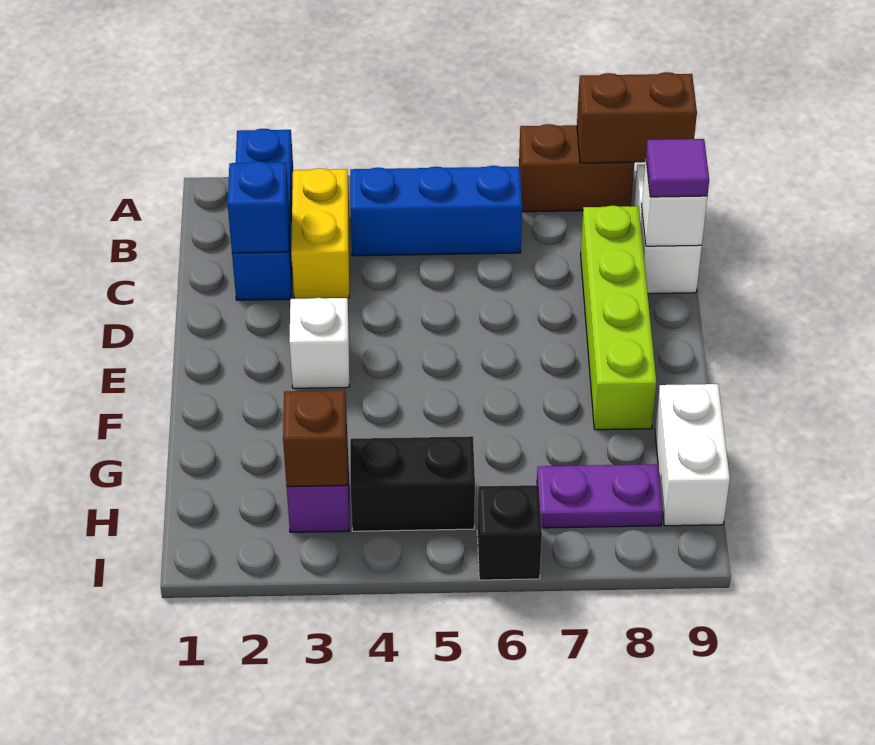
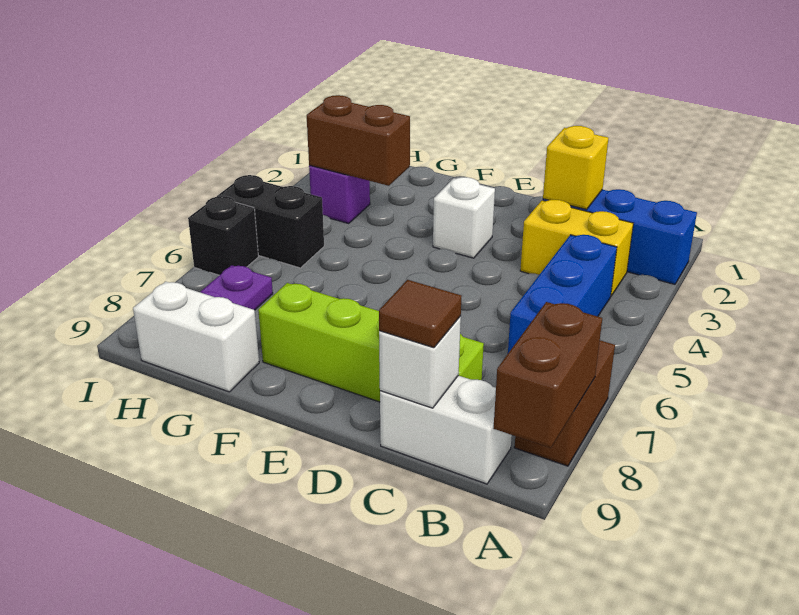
blue brick C2 level 2 -> yellow brick C2 level 2
purple tile C9 level 3 -> brown tile C9 level 3
brown brick H3 level 2 -> brown brick G3:H3 level 2
black brick H4:H5 level 1 -> black brick H5:I5 level 1

